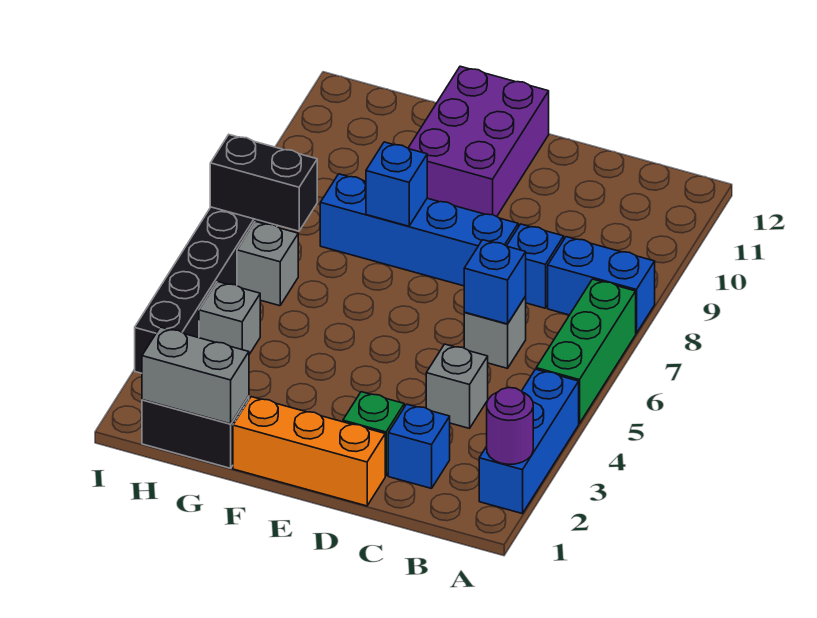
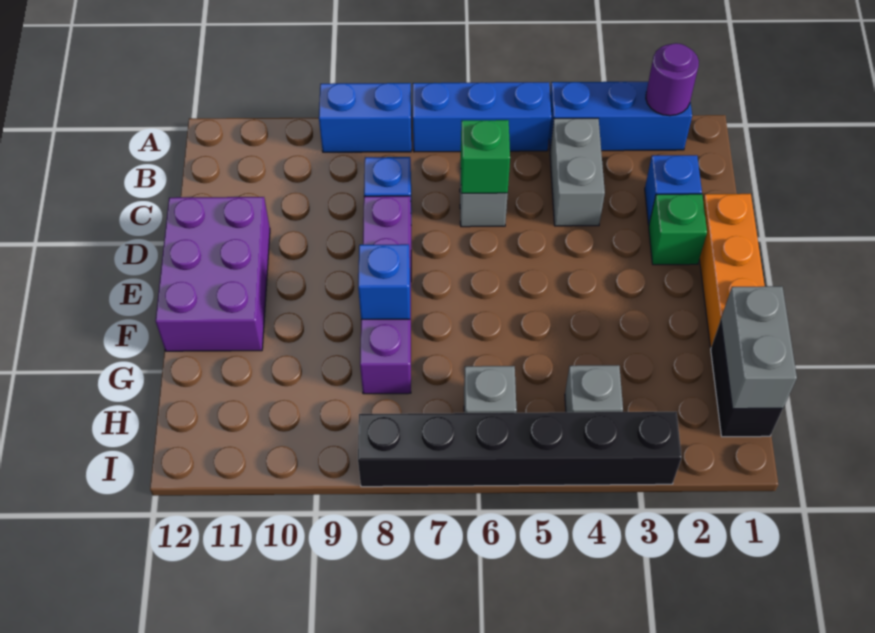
green brick A5:A7 level 1 -> blue brick A5:A7 level 1
blue brick A8:B8 level 1 -> blue brick A8:A9 level 1
grey brick C4 level 1 -> grey brick B4:C4 level 1
blue brick C6 level 2 -> green brick C6 level 2
blue brick D8:G8 level 1 -> purple brick D8:G8 level 1
purple brick E10:F12 level 1 -> purple brick D11:F12 level 1
black brick H7:I7 level 2 -> none

